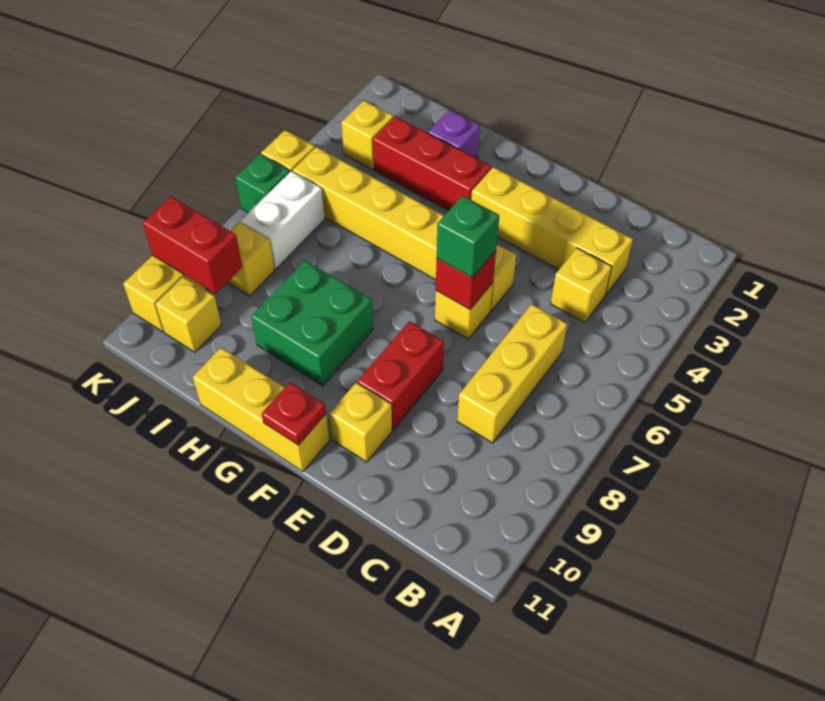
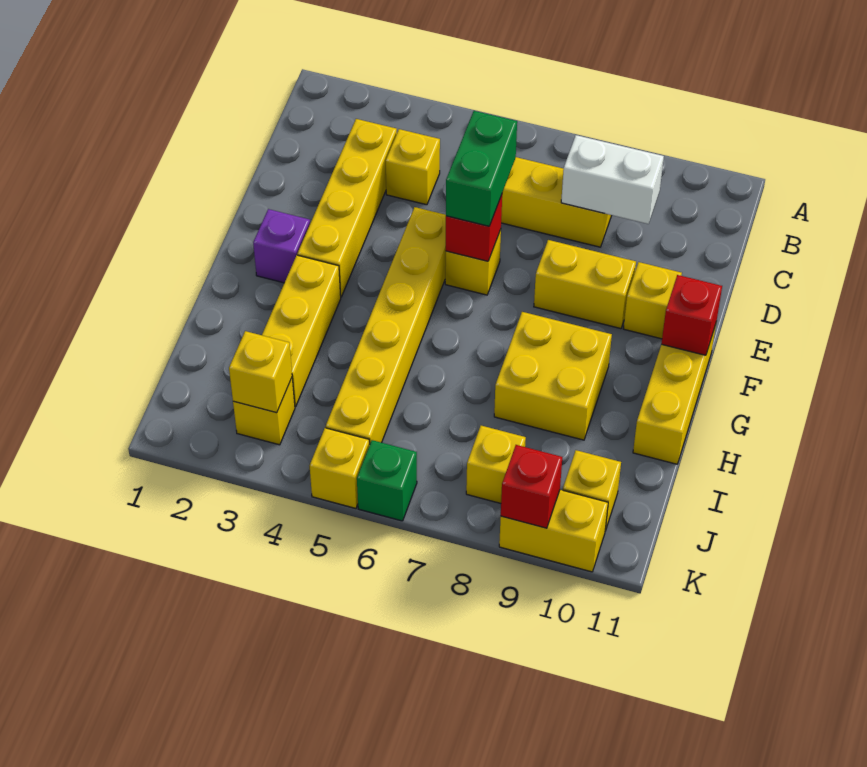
green brick E6 level 3 -> green brick D6:E6 level 3
red brick E8:E9 level 1 -> yellow brick E8:E9 level 1
red plate F11 level 2 -> red brick F11 level 2
red brick G3:I3 level 1 -> yellow brick G3:I3 level 1
green brick G8:H9 level 1 -> yellow brick G8:H9 level 1
purple brick H2 level 1 -> purple brick F2 level 1
none -> yellow brick J3 level 2
white brick J6:J7 level 1 -> white brick C8:C9 level 2
red brick J9:K9 level 2 -> red brick K9 level 2

